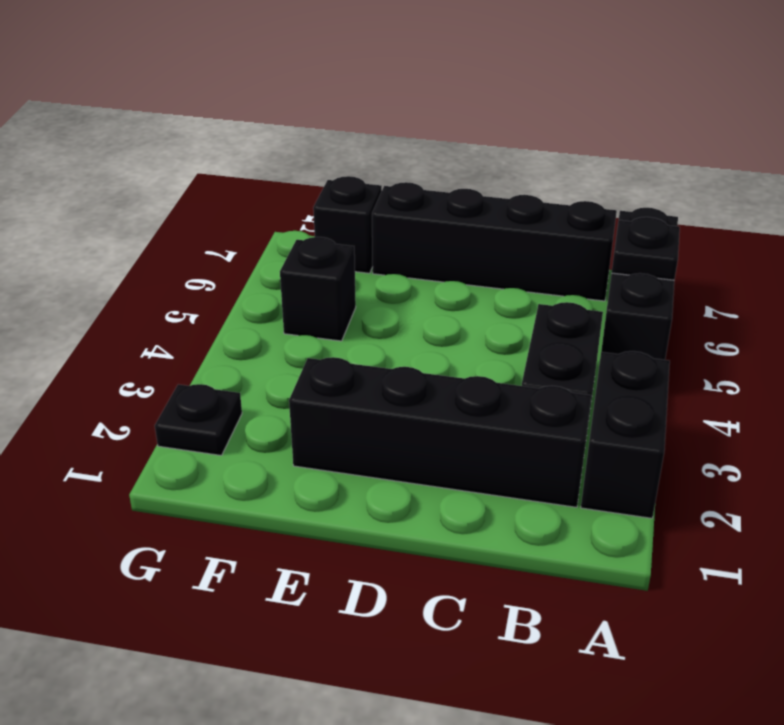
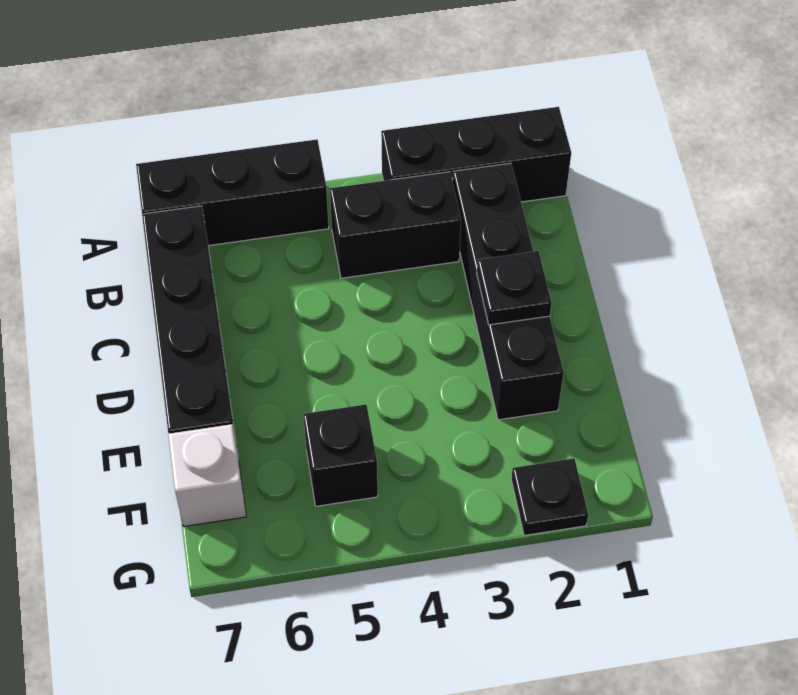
black brick A2:A3 level 1 -> black brick A1:A3 level 1
black plate A6 level 2 -> black plate D2 level 2
black brick F7 level 1 -> white brick F7 level 1

